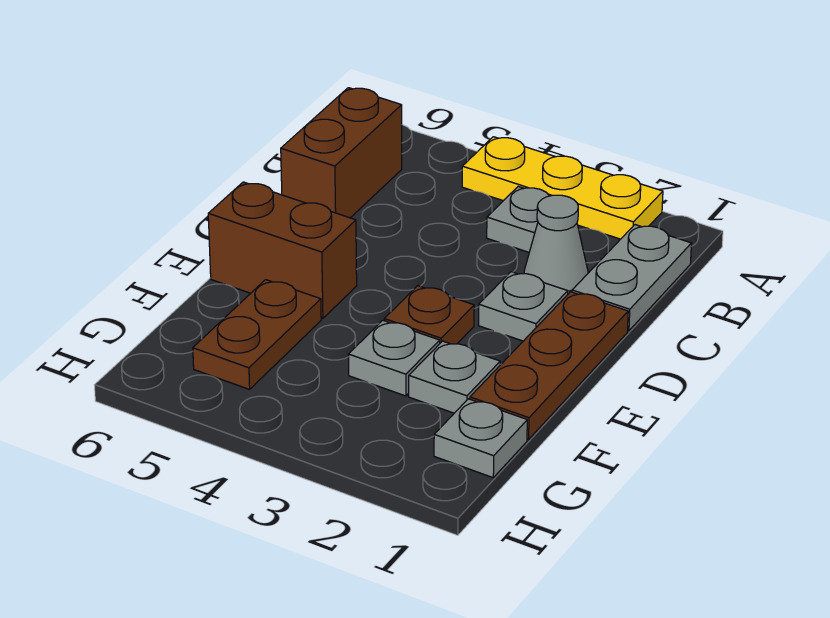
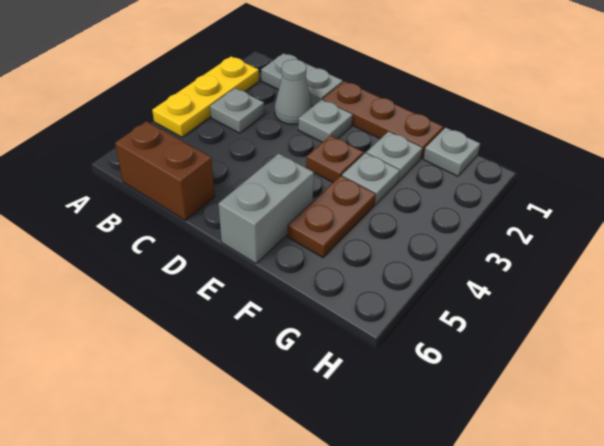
brown brick E5:E6 level 1 -> grey brick E5:E6 level 1
brown plate F5:G5 level 1 -> brown plate F4:F5 level 1

